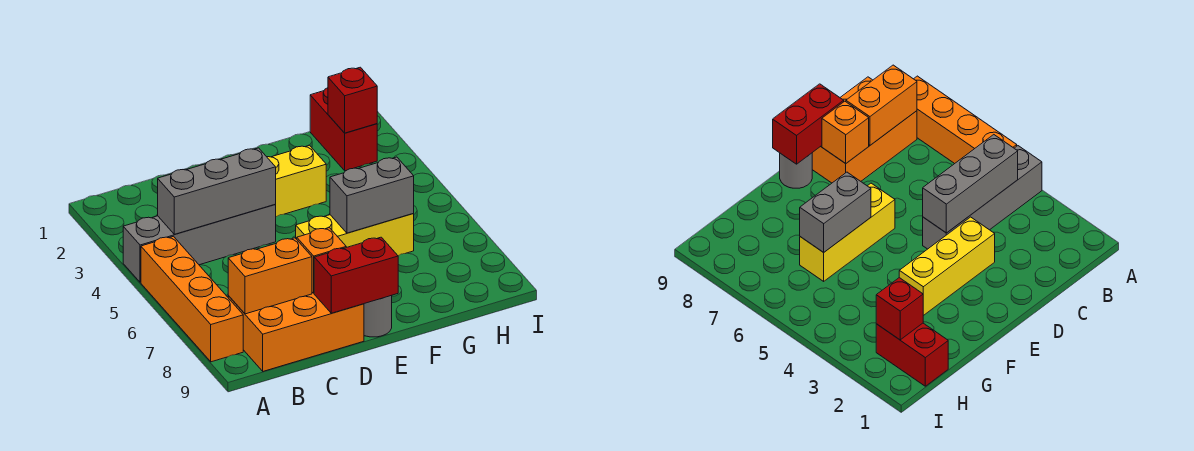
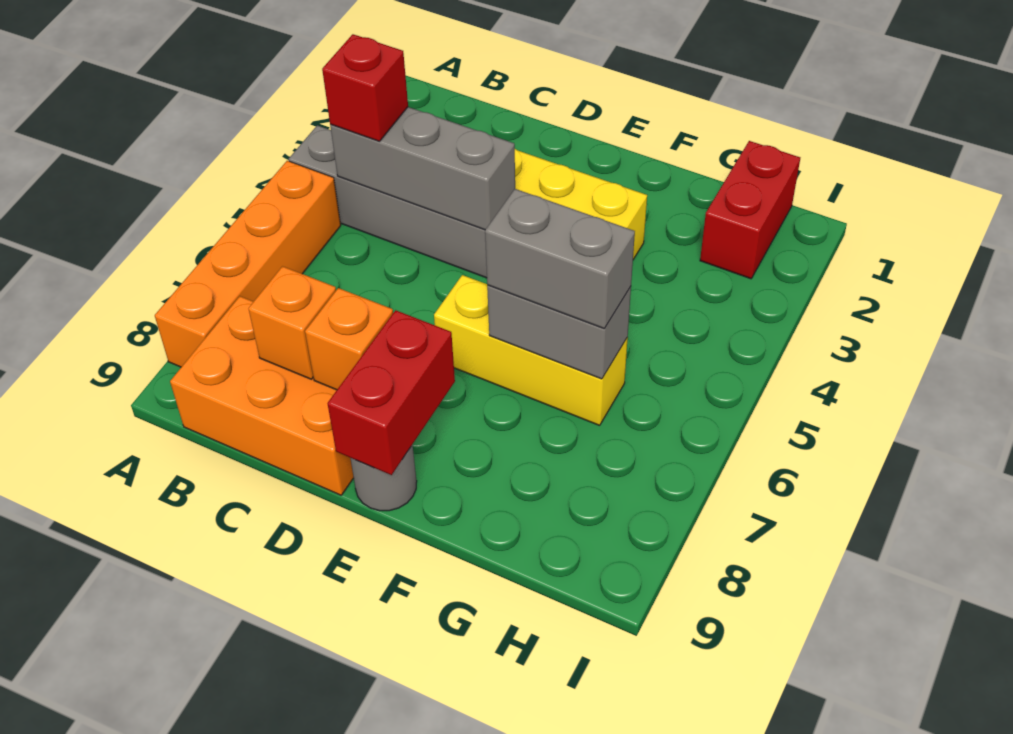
orange brick B8:C8 level 2 -> orange brick C8 level 2
red brick D9:E9 level 2 -> red brick E8:E9 level 2
none -> grey brick F6:G6 level 3
red brick H2 level 2 -> red brick B4 level 3

